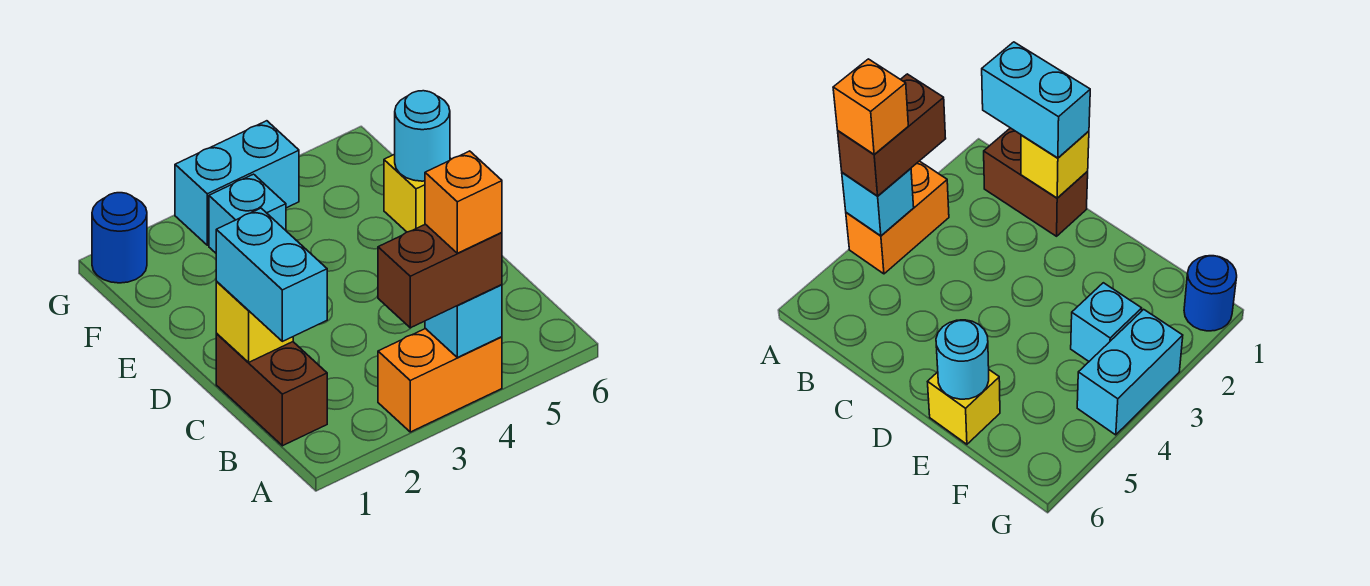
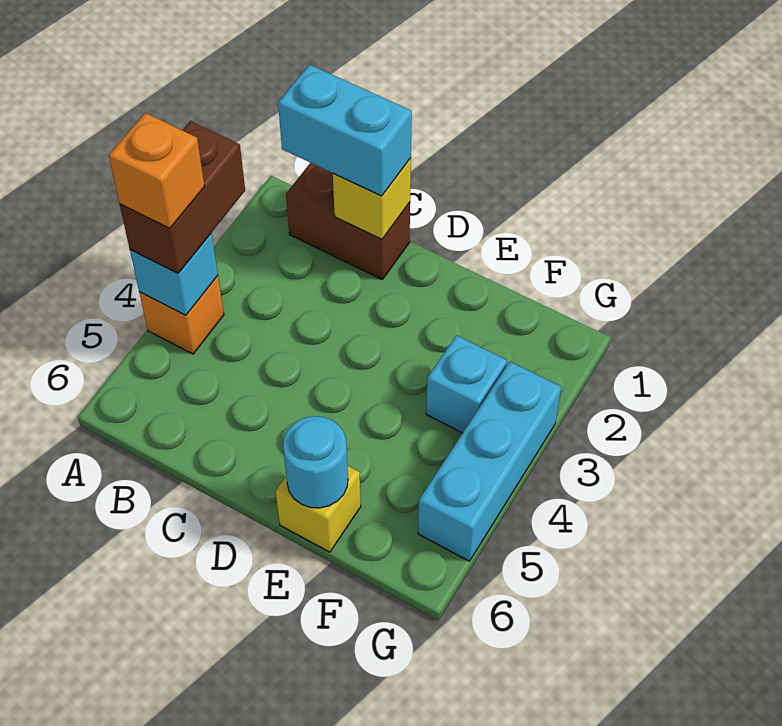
orange brick A3:A4 level 1 -> orange brick A4 level 1
blue round brick G1 level 1 -> none
cyan brick G3:G4 level 1 -> cyan brick G3:G5 level 1

